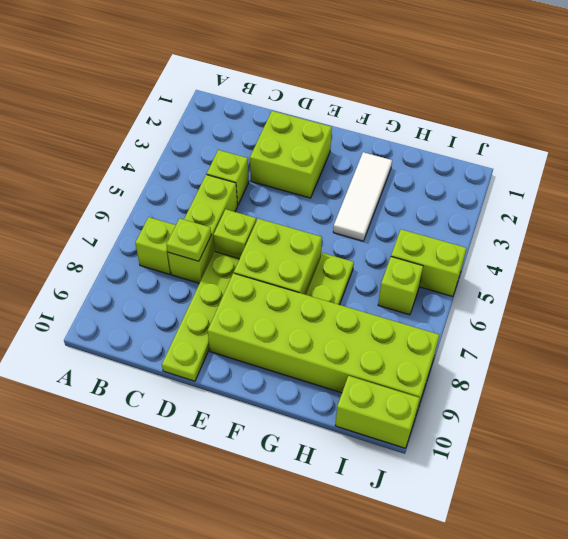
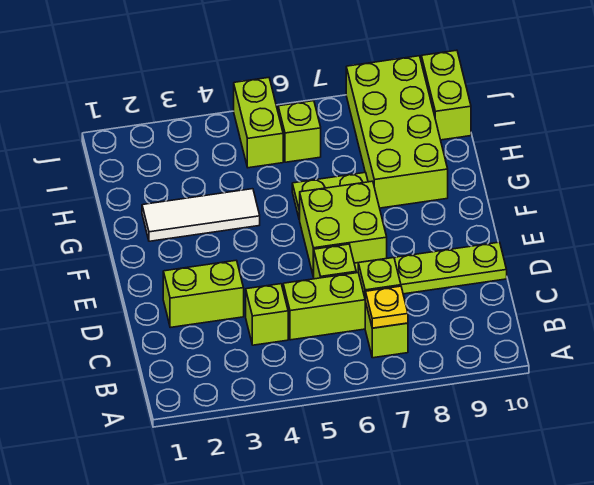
none -> yellow plate B7 level 2
lime brick D2:E3 level 1 -> lime brick D2:D3 level 1
lime brick E8:J9 level 1 -> lime brick G8:J9 level 1

